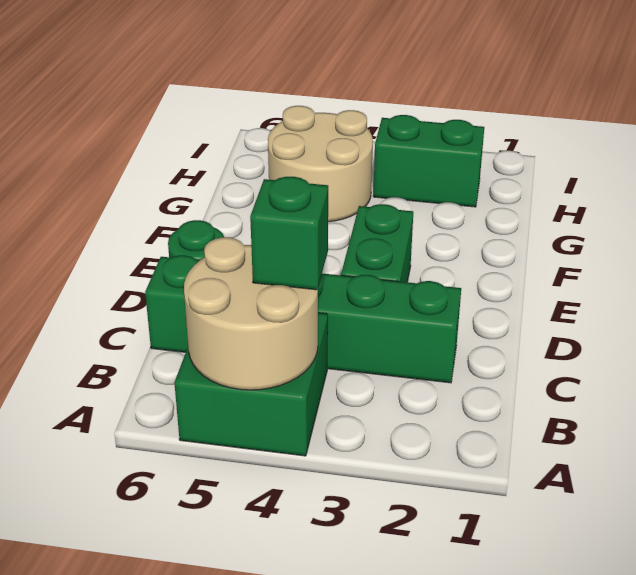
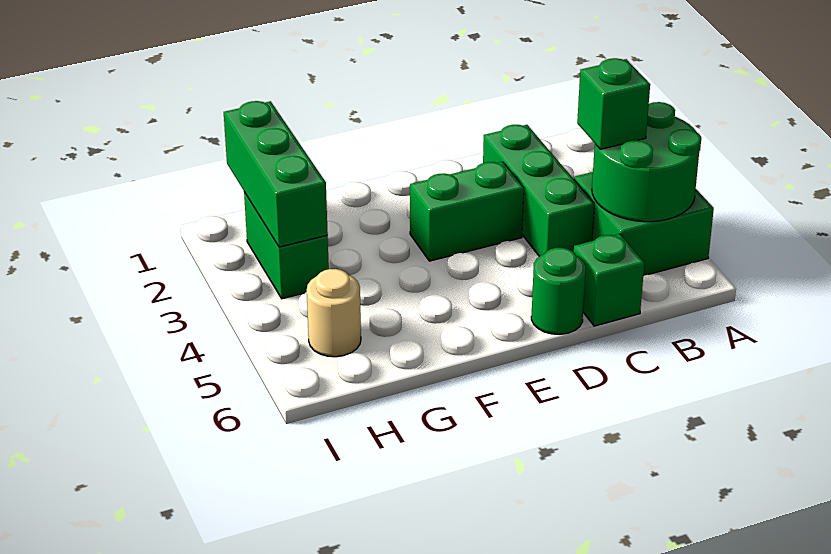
tan round brick A4:B5 level 2 -> green round brick A4:B5 level 2
tan round brick G4:H5 level 1 -> tan round brick H5 level 1
none -> green brick H1:H3 level 2

